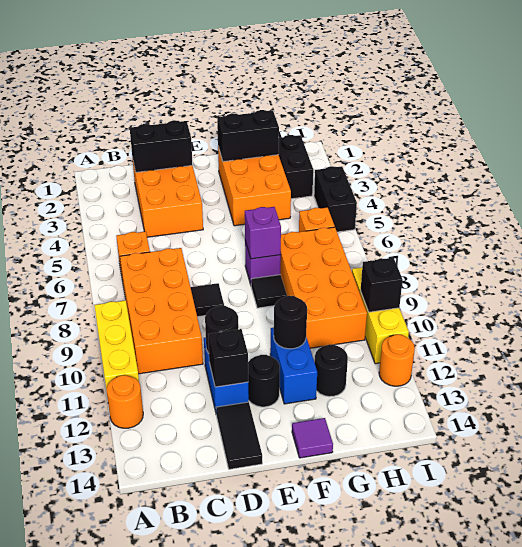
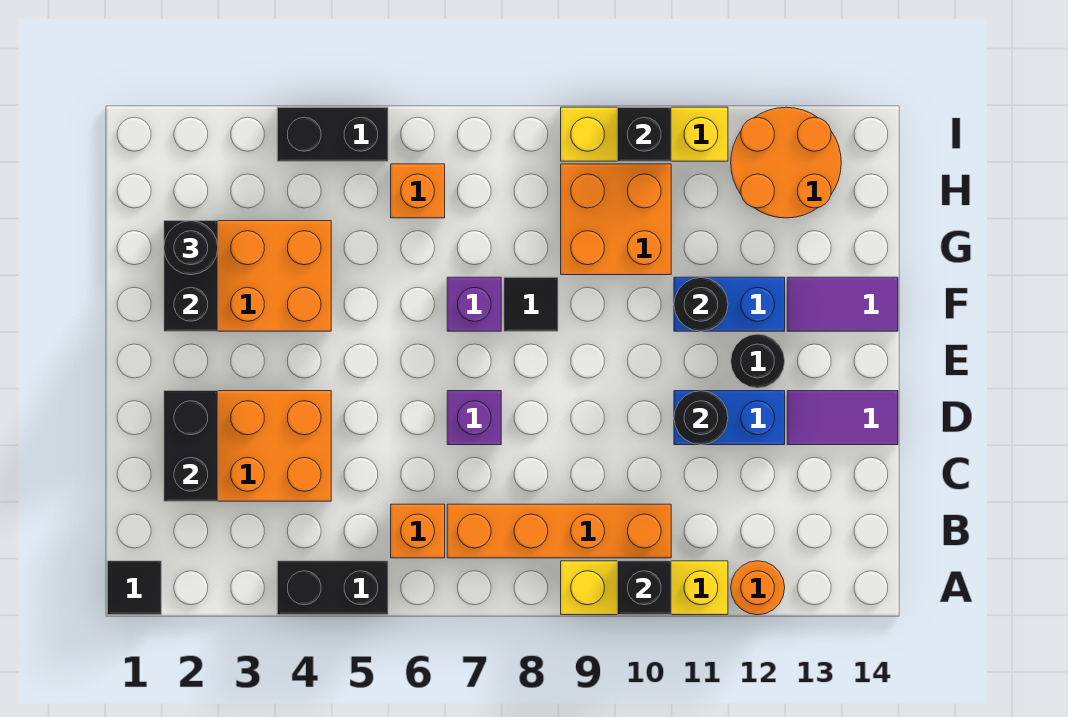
orange brick B7:C10 level 1 -> orange brick B7:B10 level 1
black tile D8 level 1 -> black tile A1 level 1
black brick D12 level 2 -> black brick A10 level 2
black tile D13:D14 level 1 -> purple tile D13:D14 level 1
purple brick F7 level 2 -> purple brick D7 level 1
purple tile F14 level 1 -> purple tile F13:F14 level 1
orange brick G7:H10 level 1 -> orange brick G9:H10 level 1
black round brick G12 level 1 -> black round brick G2 level 3
black brick H2:H3 level 1 -> black brick A4:A5 level 1
orange round brick I12 level 1 -> orange round brick H12:I13 level 1

